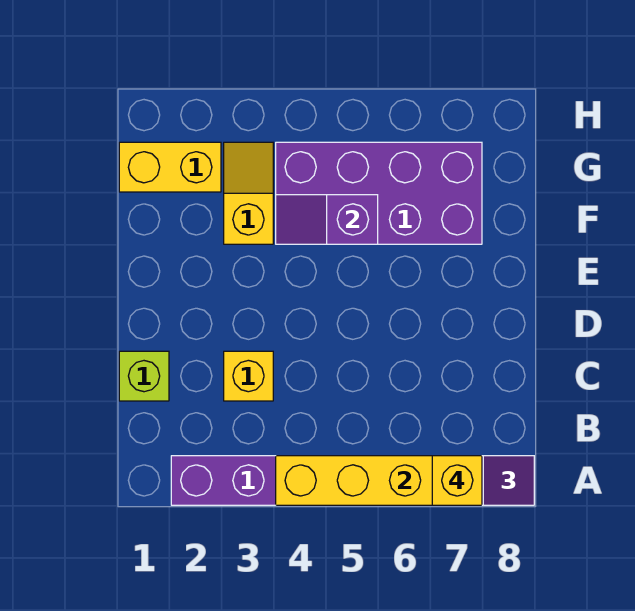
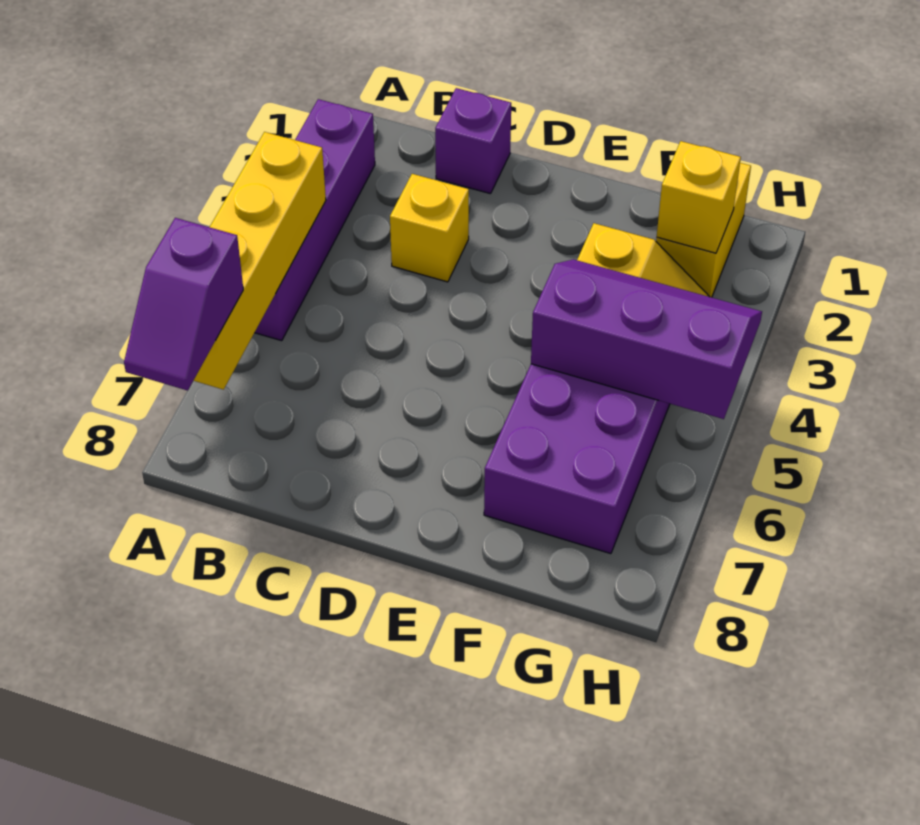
yellow brick A7 level 4 -> yellow brick G2 level 2
lime brick C1 level 1 -> purple brick C1 level 1
purple slope F4:F5 level 2 top 5 -> purple slope F4:H5 level 2 top 5

